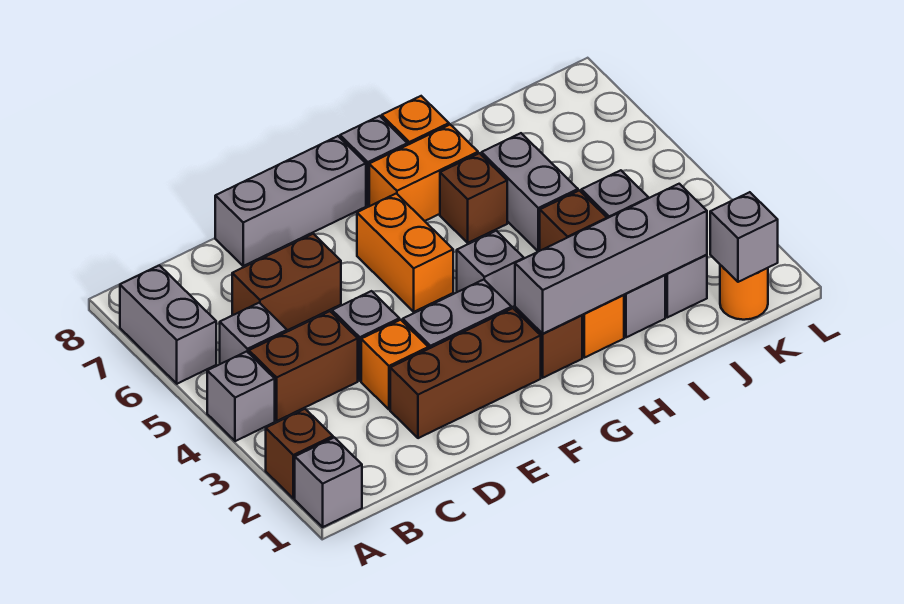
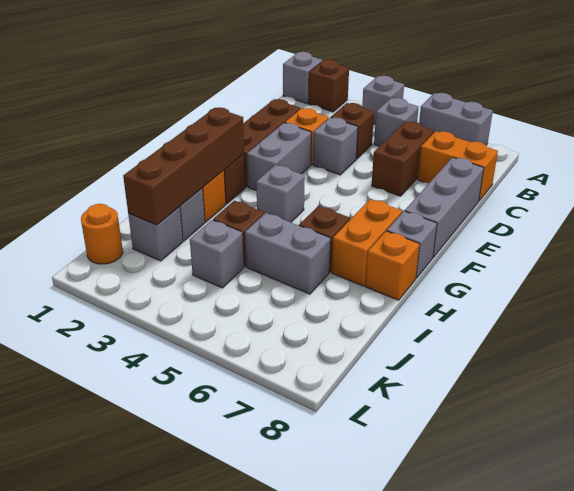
brown brick B4:C4 level 1 -> brown brick C4 level 1
orange brick F5:F6 level 1 -> orange brick C7:C8 level 1
grey brick G2:J2 level 2 -> brown brick G2:J2 level 2
grey brick K1 level 2 -> none

